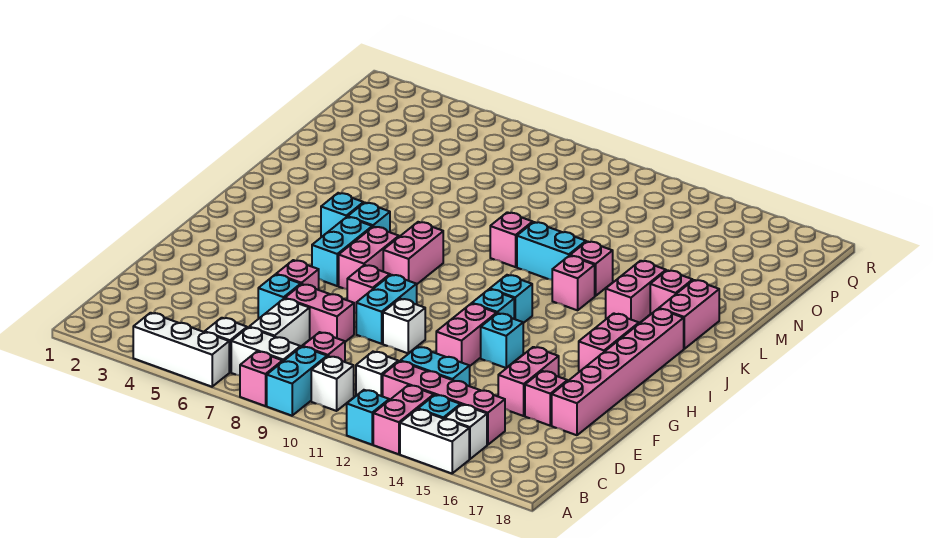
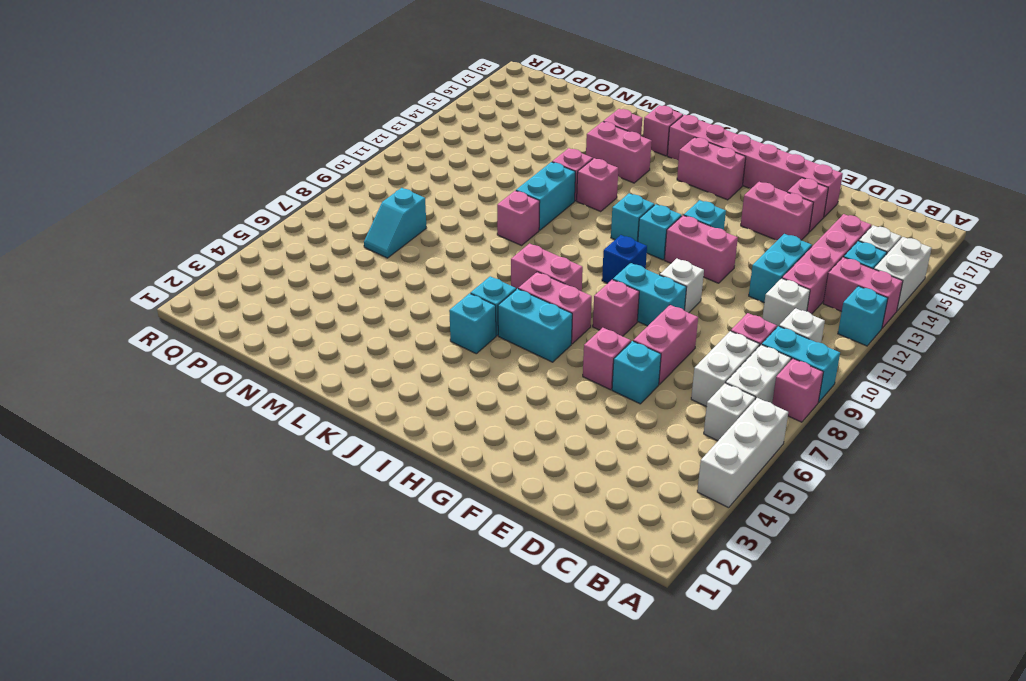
white brick C7:D7 level 1 -> white brick C7:C8 level 1
none -> blue brick H10 level 1
pink brick K17:L17 level 1 -> pink brick K17 level 1
none -> cyan slope O7:O8 level 1 top 8

